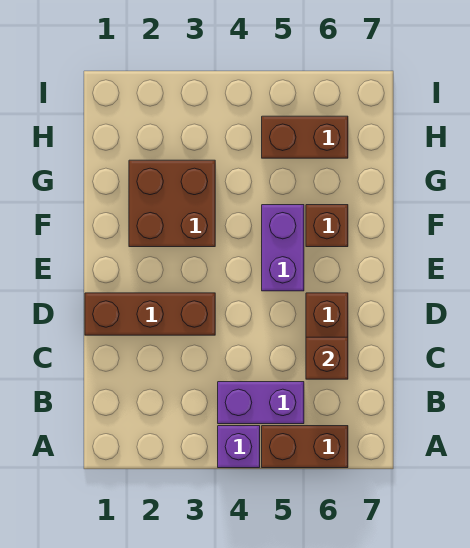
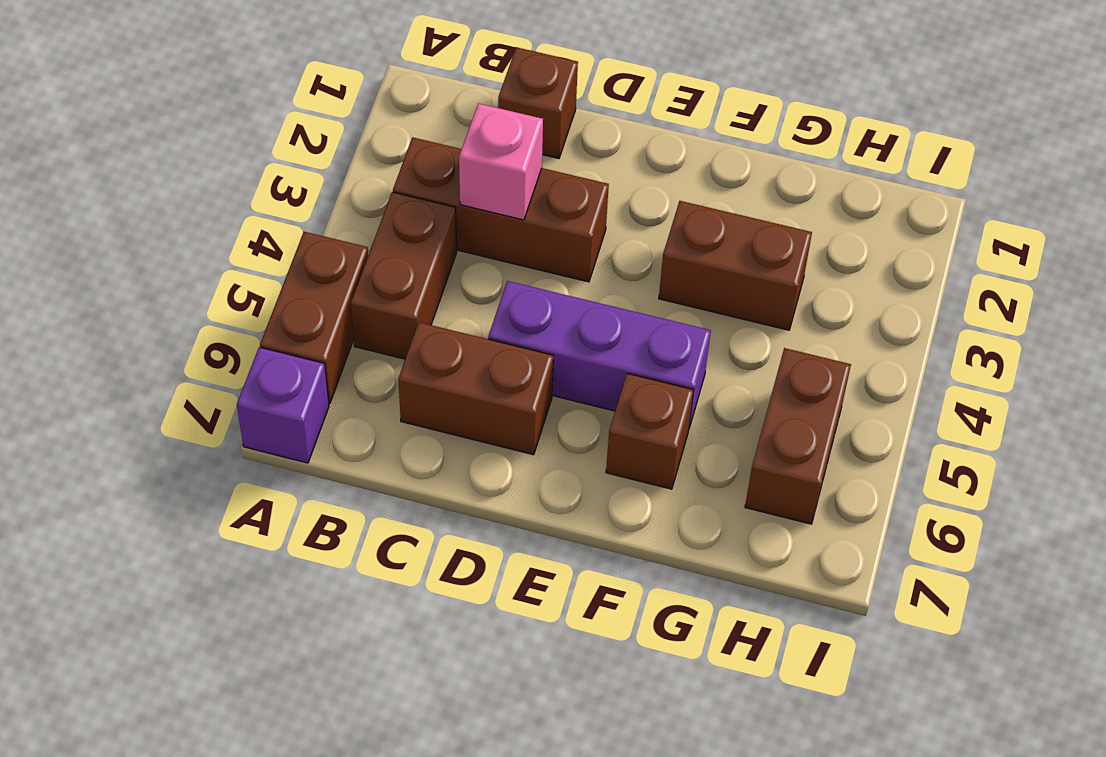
purple brick A4 level 1 -> purple brick A7 level 1
purple brick B4:B5 level 1 -> brown brick B4:B5 level 1
none -> pink brick C3 level 2
brown brick C6 level 2 -> brown brick C1 level 1
brown brick D1:D3 level 1 -> brown brick B3:D3 level 1
purple brick E5:F5 level 1 -> purple brick D5:F5 level 1
brown brick F2:G3 level 1 -> brown brick F3:G3 level 1

